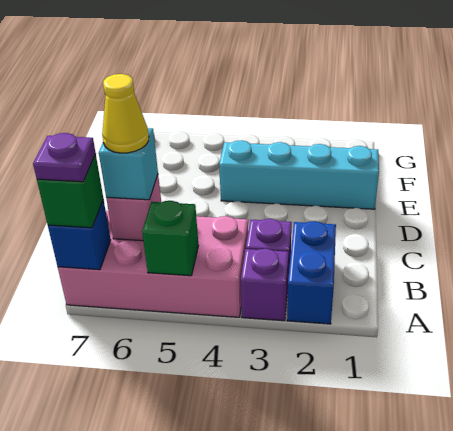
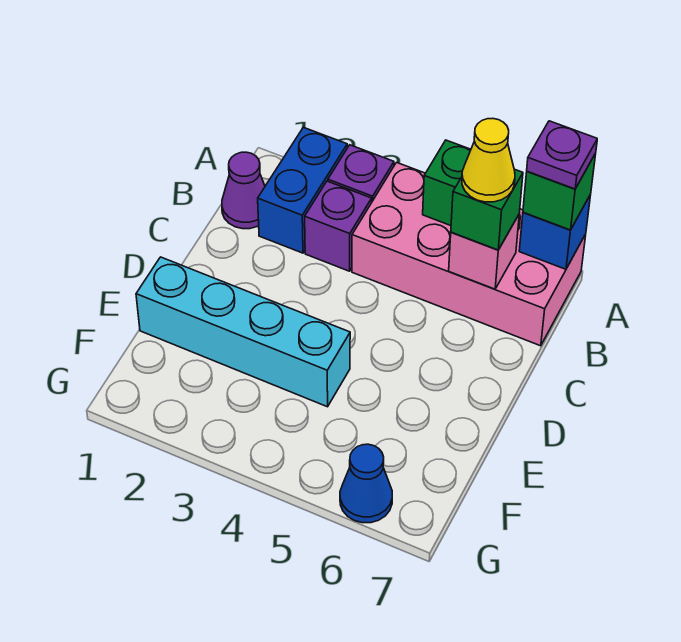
none -> purple cone B1 level 1
cyan brick B6 level 3 -> green brick B6 level 3
none -> blue cone G6 level 1

